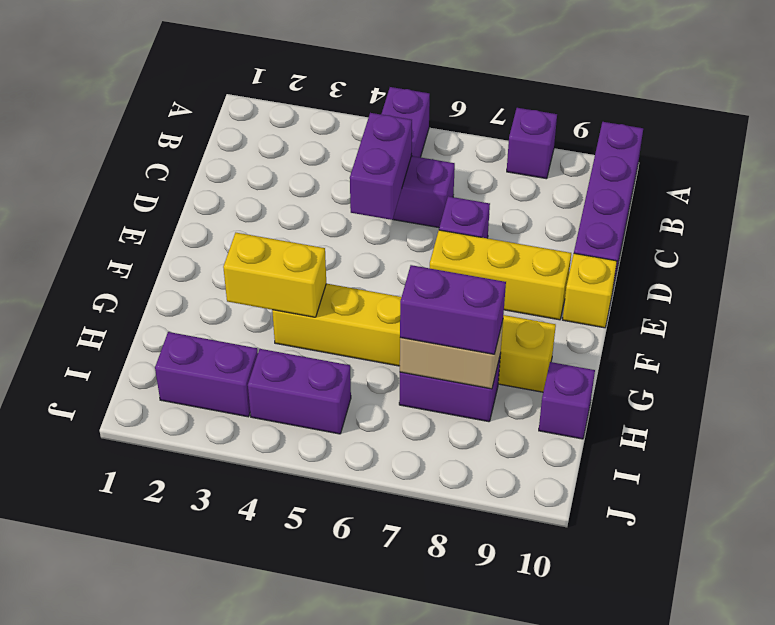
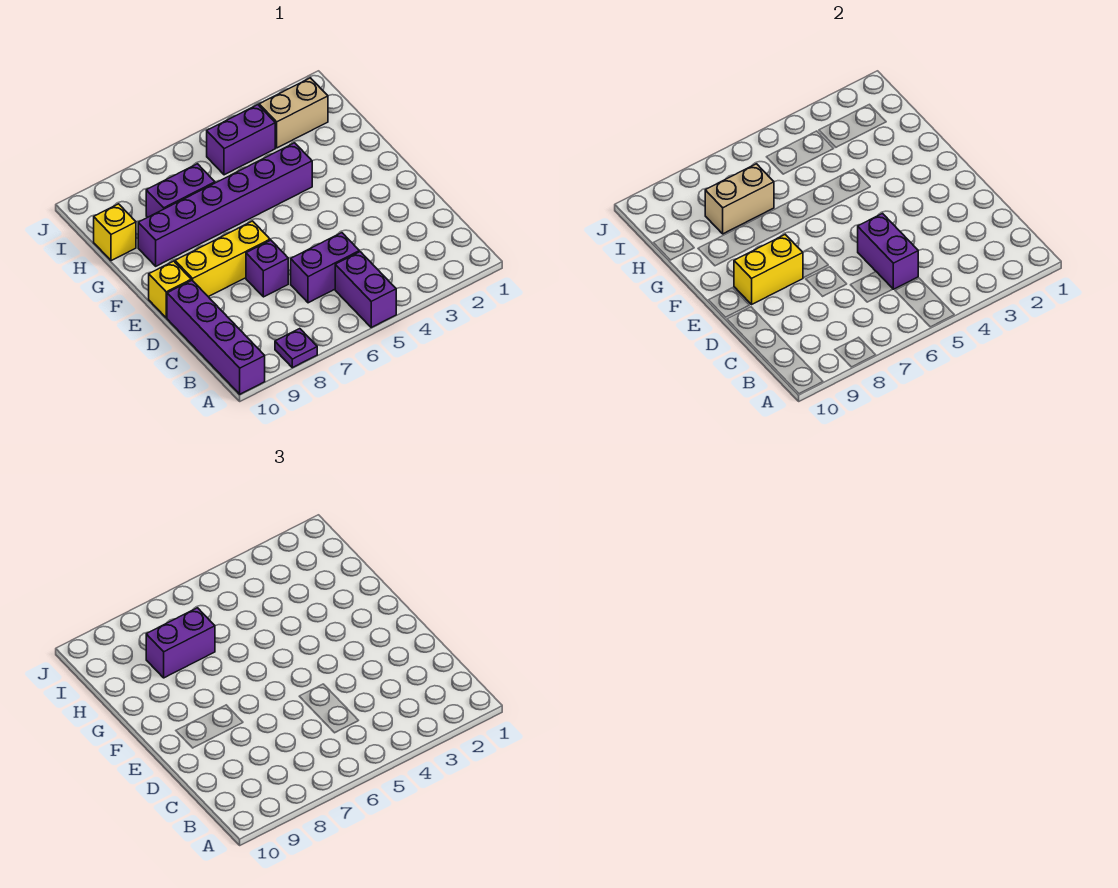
purple brick A8 level 1 -> purple plate A8 level 1
yellow brick G3:G4 level 2 -> yellow brick E8:E9 level 2
yellow brick G4:G9 level 1 -> purple brick G4:G9 level 1
purple brick H10 level 1 -> yellow brick H10 level 1
purple brick I2:I3 level 1 -> tan brick I2:I3 level 1

